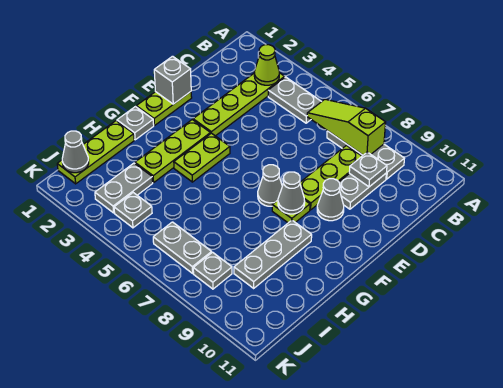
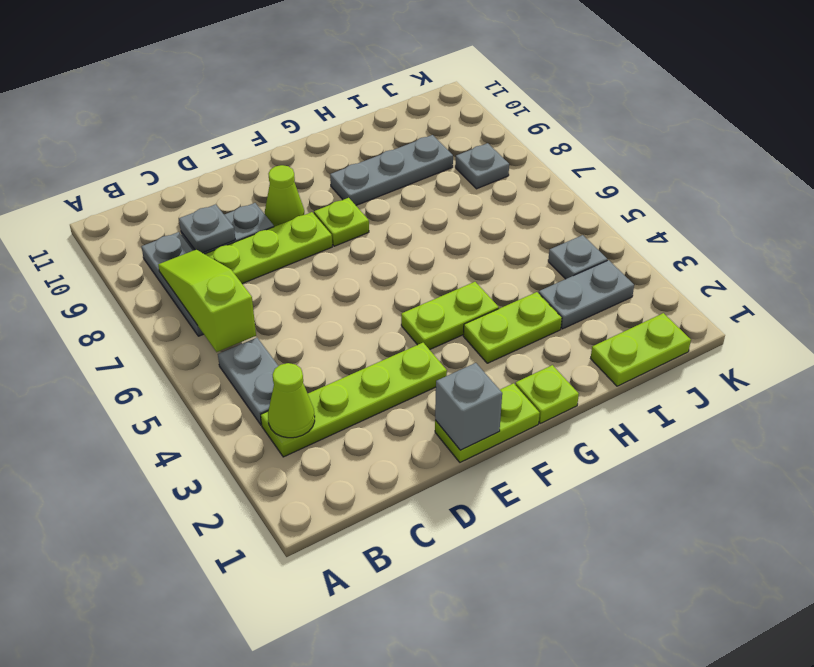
lime slope B6:B8 level 2 top 8 -> lime slope B6:B8 level 2 top 6
grey cone E9 level 1 -> lime cone E9 level 1
lime plate F3:H3 level 1 -> lime plate G3:H3 level 1
grey cone F7 level 1 -> none
grey cone F8 level 2 -> none
grey plate G1 level 1 -> lime plate G1 level 1
lime plate H1:J1 level 1 -> lime plate I1:J1 level 1
grey cone J1 level 2 -> none
grey plate J6:J7 level 1 -> none

